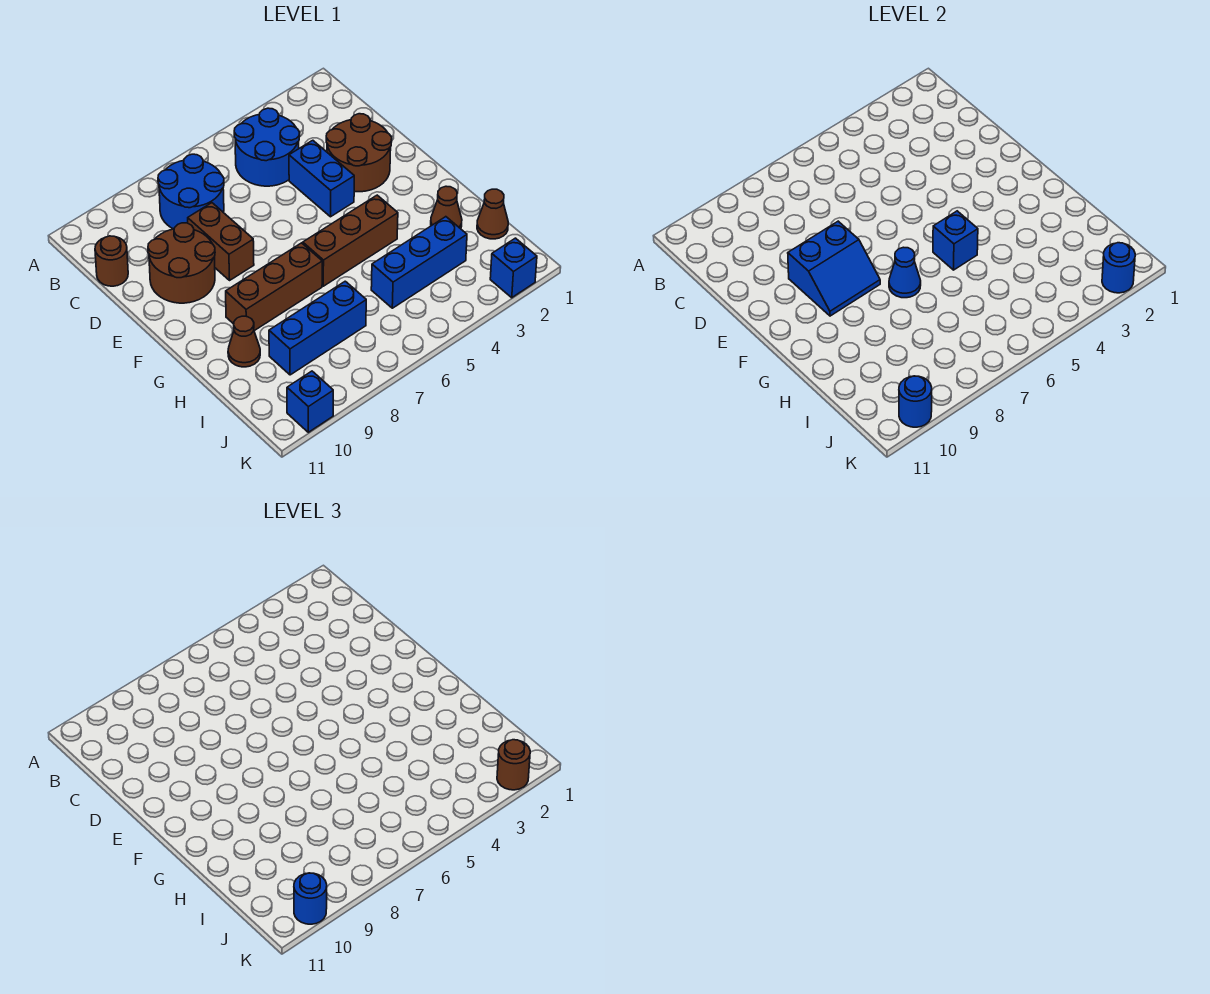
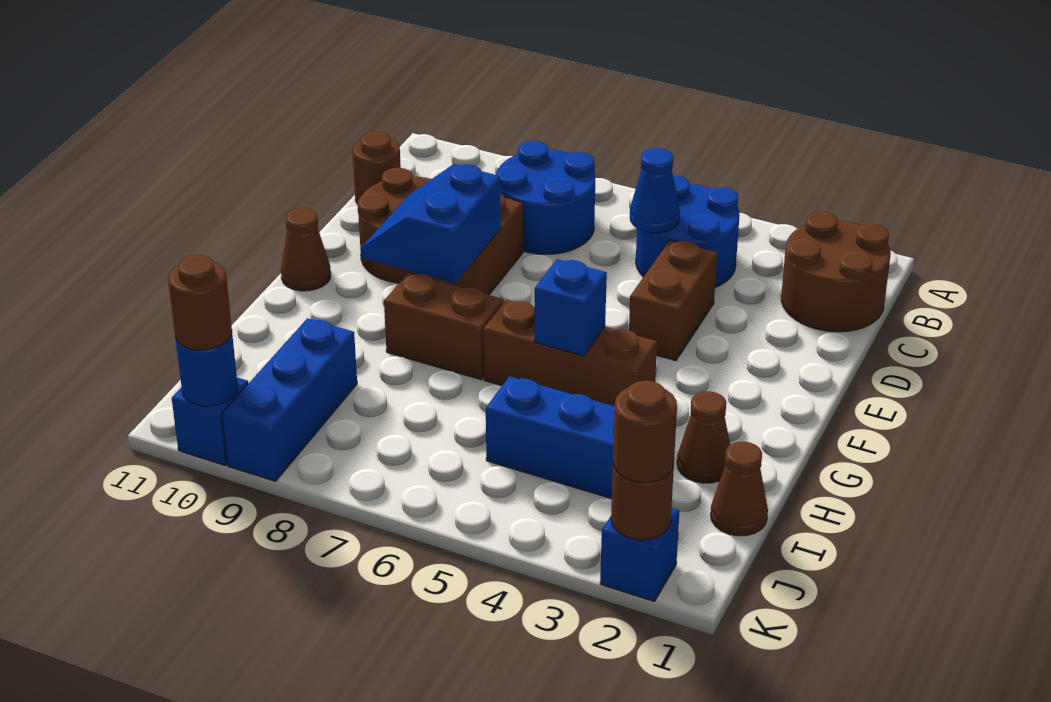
brown round brick D2:E3 level 1 -> brown round brick B1:C2 level 1
blue brick D4:E4 level 1 -> brown brick D4:E4 level 1
blue slope E8:F9 level 2 top E -> blue slope E8:F9 level 2 top 8
brown brick G7:G9 level 1 -> brown brick G7:G8 level 1
blue cone G7 level 2 -> blue cone C5 level 2
brown cone H10 level 1 -> brown cone F11 level 1
blue brick I7:I9 level 1 -> blue brick I9:K9 level 1
blue round brick K2 level 2 -> brown round brick K2 level 2
blue round brick K10 level 3 -> brown round brick K10 level 3

